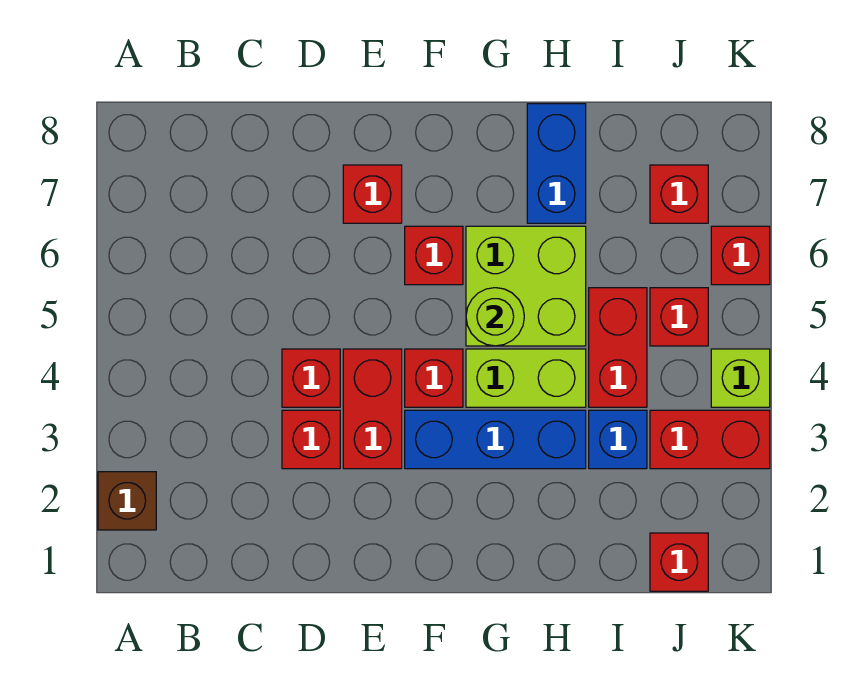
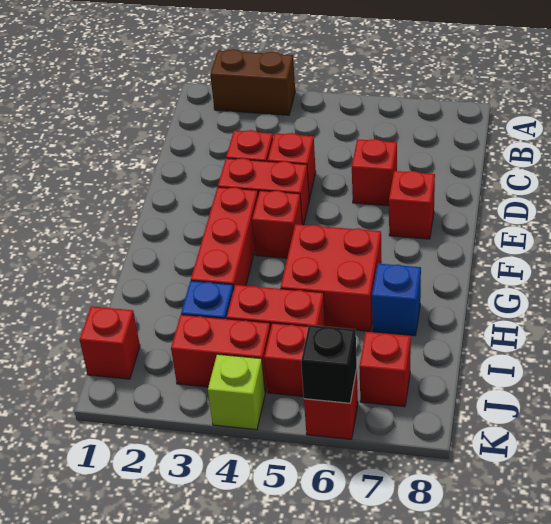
brown brick A2 level 1 -> brown brick A2:A3 level 1
blue brick F3:H3 level 1 -> red brick F3:H3 level 1
red brick F6 level 1 -> red brick D6 level 1
lime brick G4:H4 level 1 -> none
lime brick G5:H6 level 1 -> red brick G5:H6 level 1
lime round brick G5 level 2 -> none
blue brick H7:H8 level 1 -> blue brick H7 level 1
red brick J3:K3 level 1 -> red brick J3:J4 level 1
none -> black brick K6 level 2

